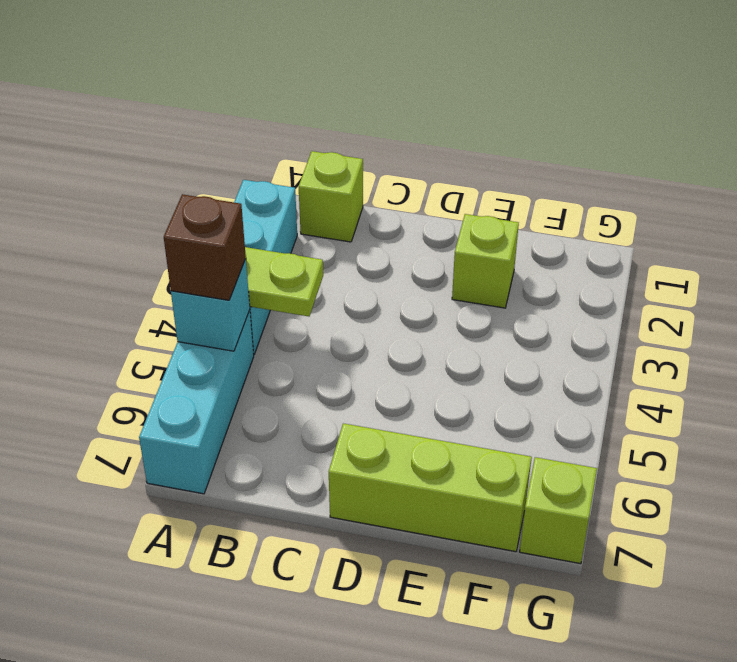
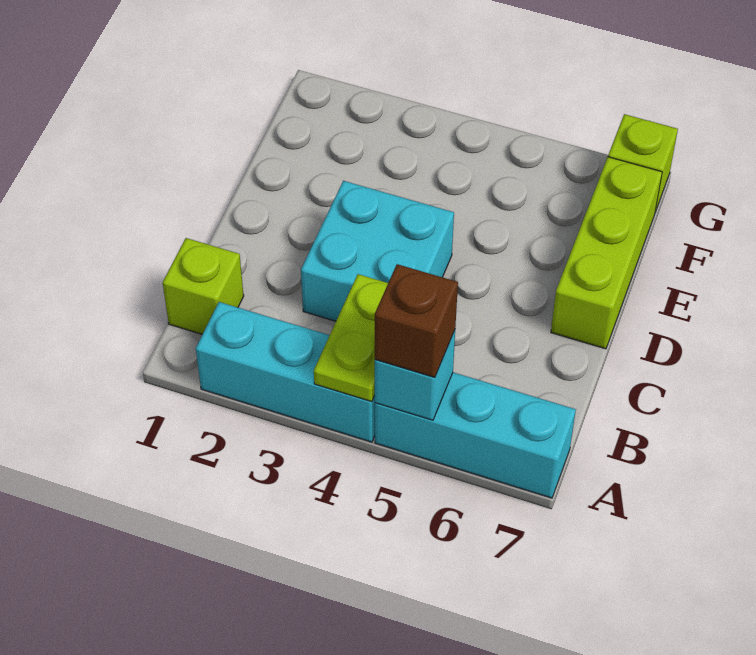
none -> cyan brick C3:D4 level 1
lime brick E2 level 1 -> none

